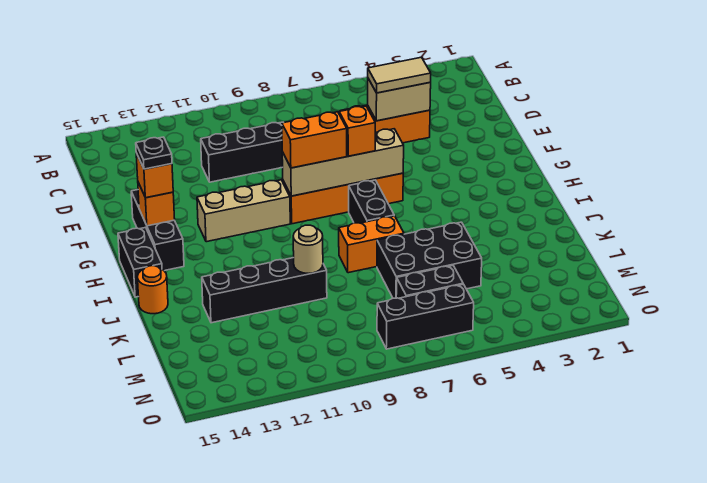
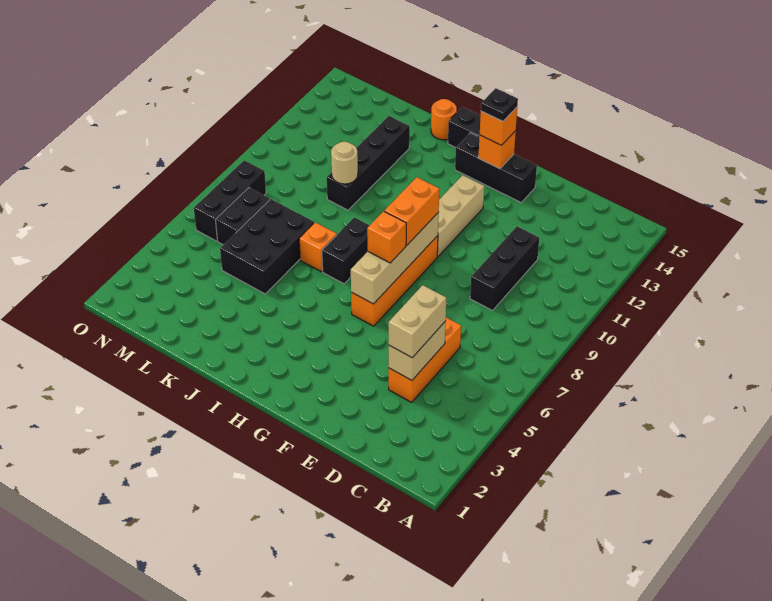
tan tile D4:D5 level 3 -> tan brick D4:D5 level 3
black brick H7:I7 level 1 -> black brick I7:I8 level 1
orange brick J7:J8 level 1 -> orange brick J7 level 1

